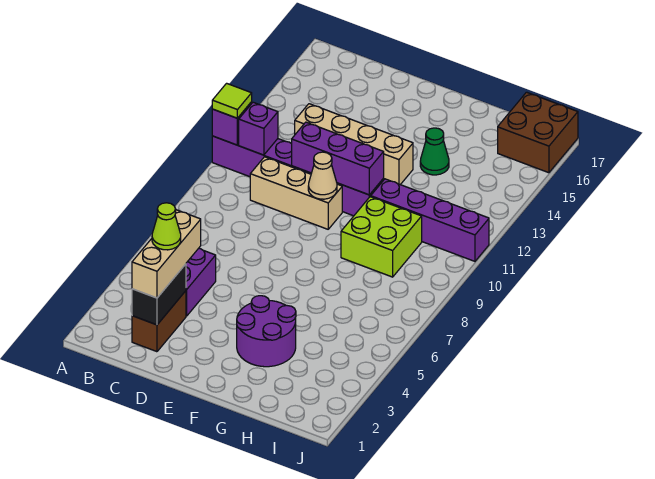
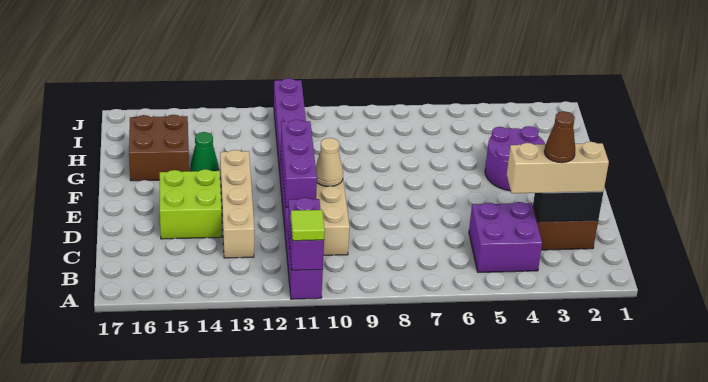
lime cone C3 level 4 -> brown cone C3 level 4
lime brick G9:H10 level 1 -> lime brick D14:E15 level 1
brown brick I16:J17 level 1 -> brown brick G15:H16 level 1

